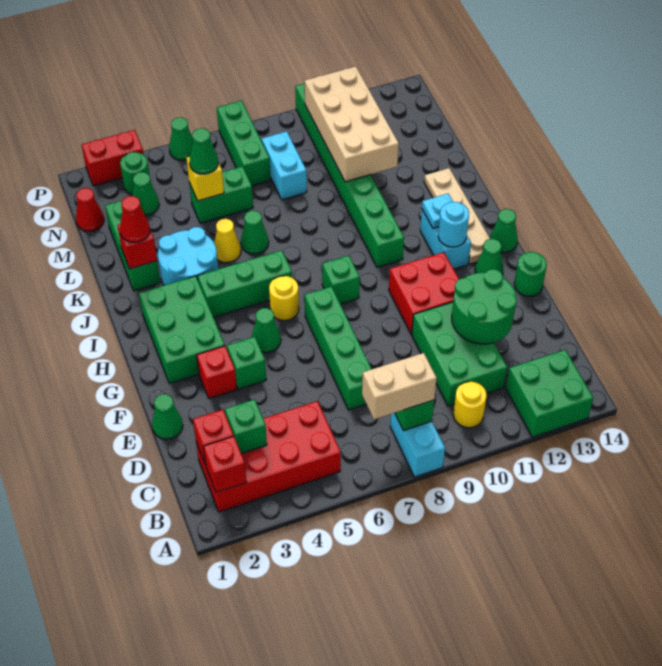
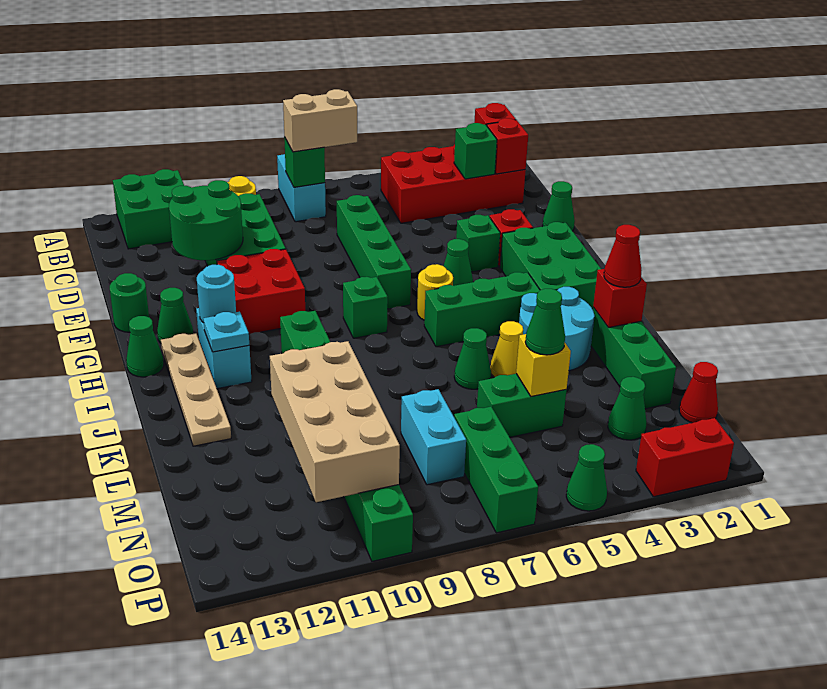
green round brick O3 level 1 -> none

